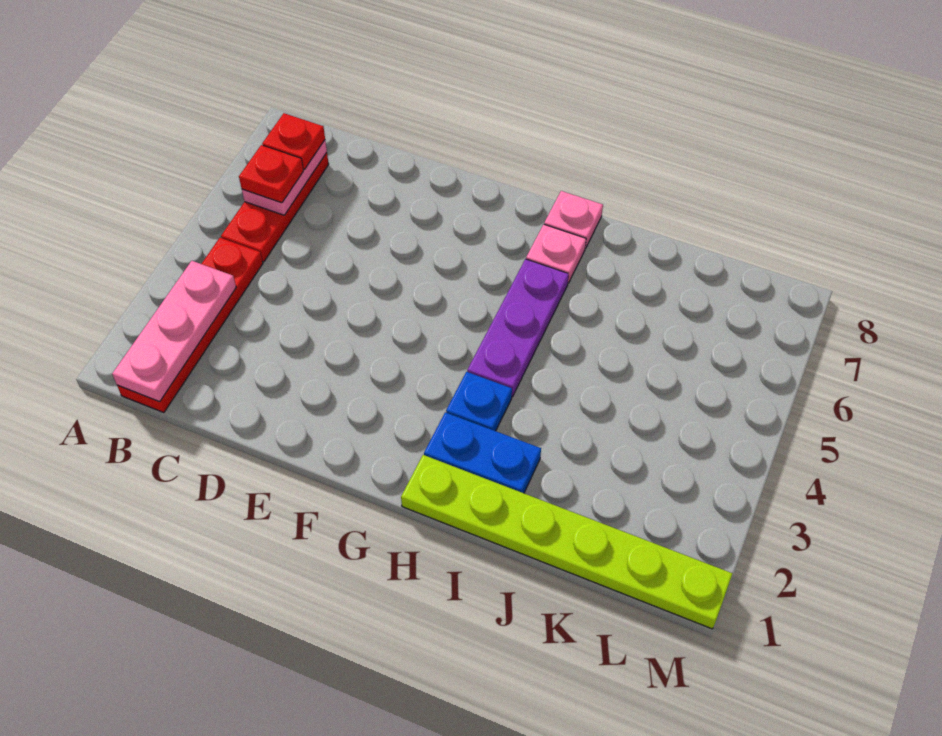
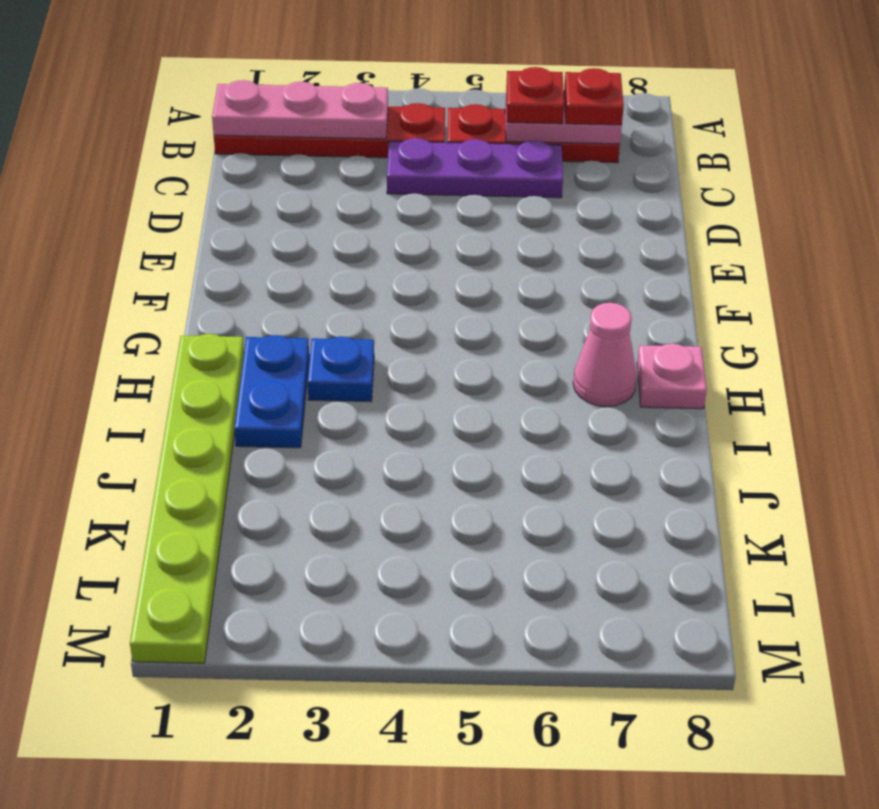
purple plate H4:H6 level 1 -> purple plate C4:C6 level 1
pink plate H7 level 1 -> pink cone H7 level 1

